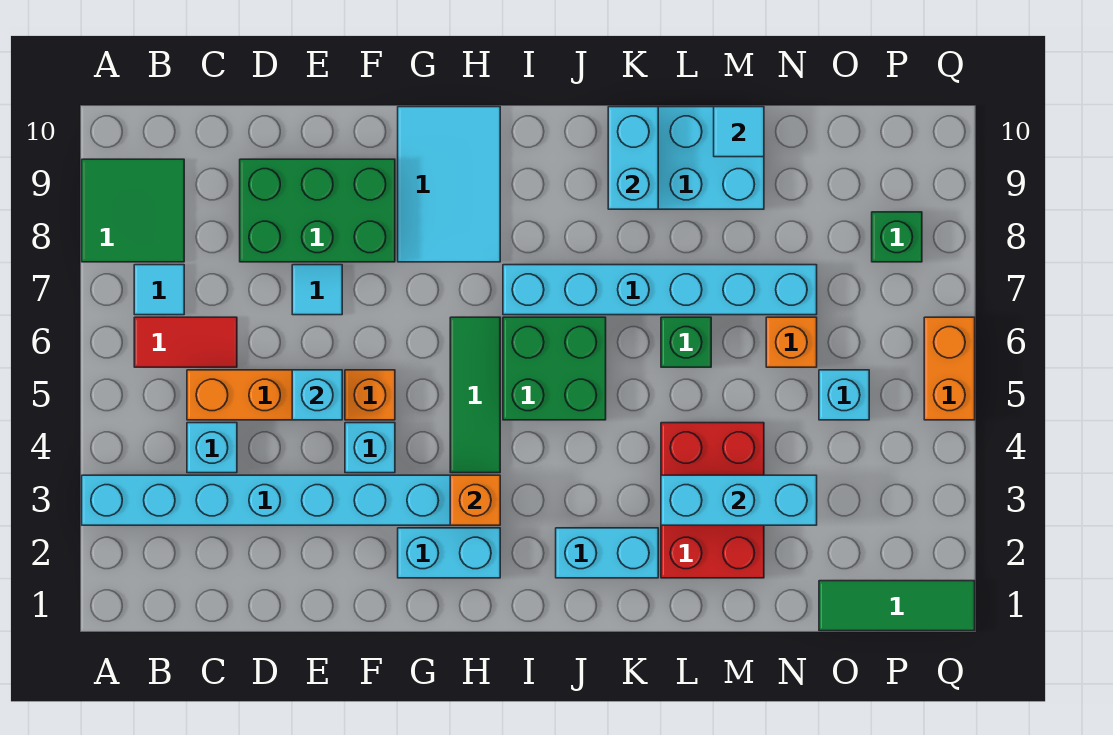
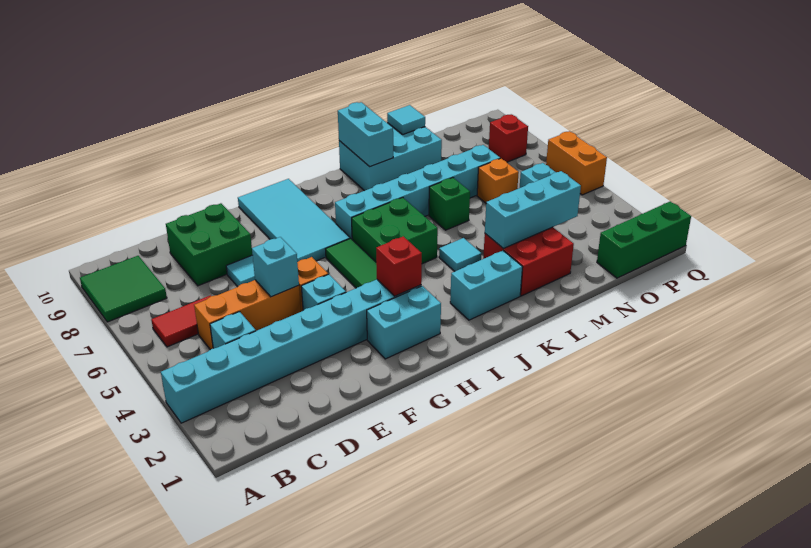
cyan tile B7 level 1 -> cyan tile K4 level 1
green brick D8:F9 level 1 -> green brick D8:E9 level 1
cyan tile G8:H10 level 1 -> cyan tile G7:H10 level 1
orange brick H3 level 2 -> red brick H3 level 2
red brick L2:M4 level 1 -> red brick L2:M3 level 1
green tile O1:Q1 level 1 -> green brick O1:Q1 level 1
green brick P8 level 1 -> red brick P8 level 1

